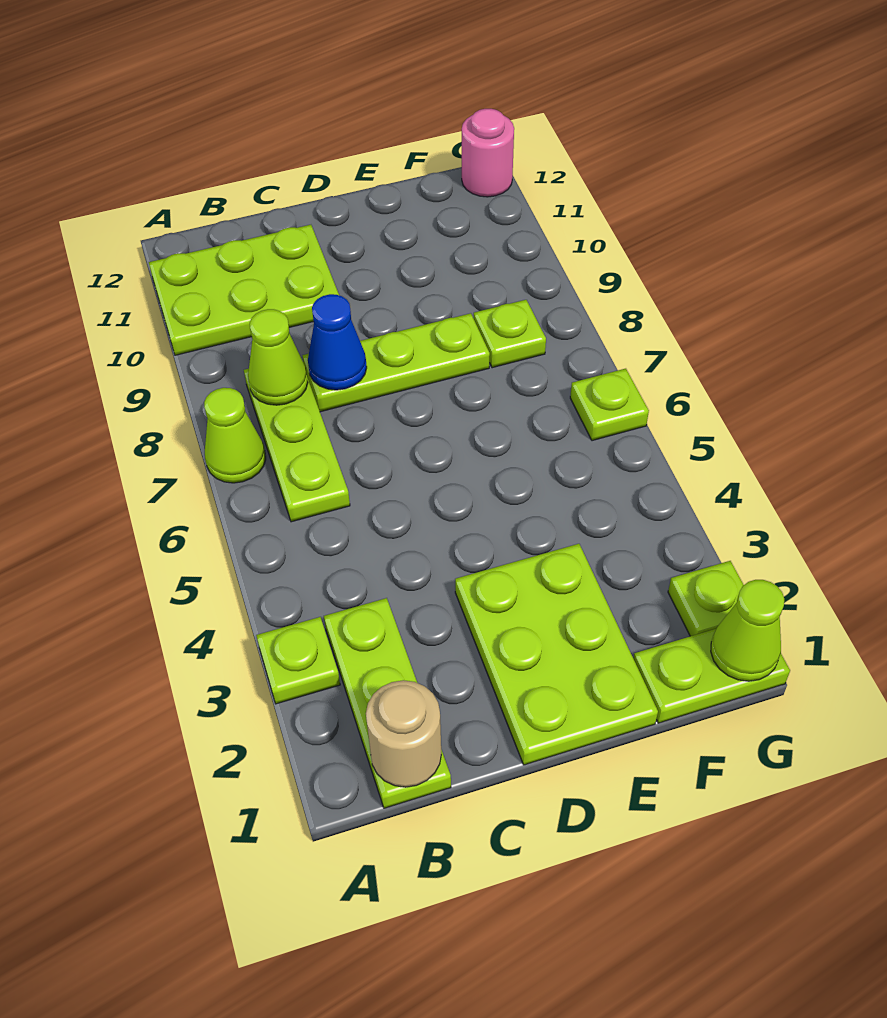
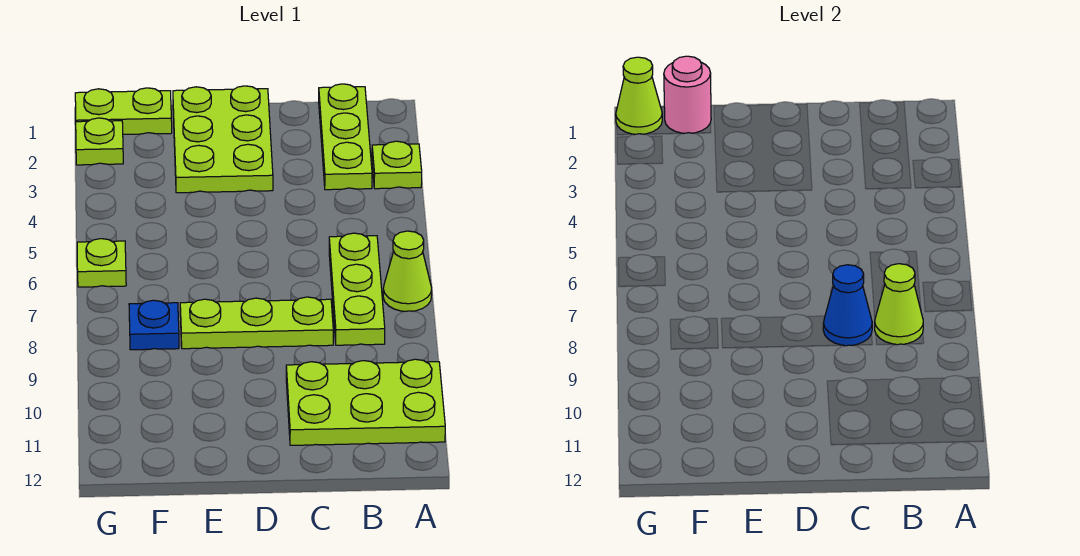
tan round brick B1 level 2 -> none
lime plate F8 level 1 -> blue plate F8 level 1
pink round brick G12 level 1 -> pink round brick F1 level 2

